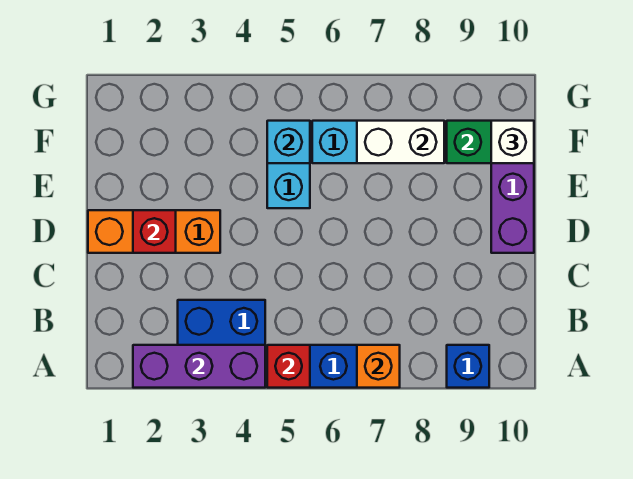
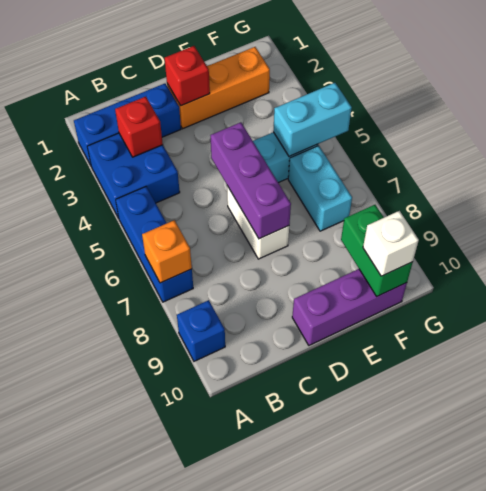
none -> blue brick A2:C2 level 1
purple brick A2:A4 level 2 -> purple brick D5:D7 level 2
red brick A5 level 2 -> red brick B3 level 2
orange brick D1:D3 level 1 -> orange brick D2:F2 level 1
cyan brick F5 level 2 -> cyan brick F5:G5 level 2
white brick F7:F8 level 2 -> white brick D6:D7 level 1

